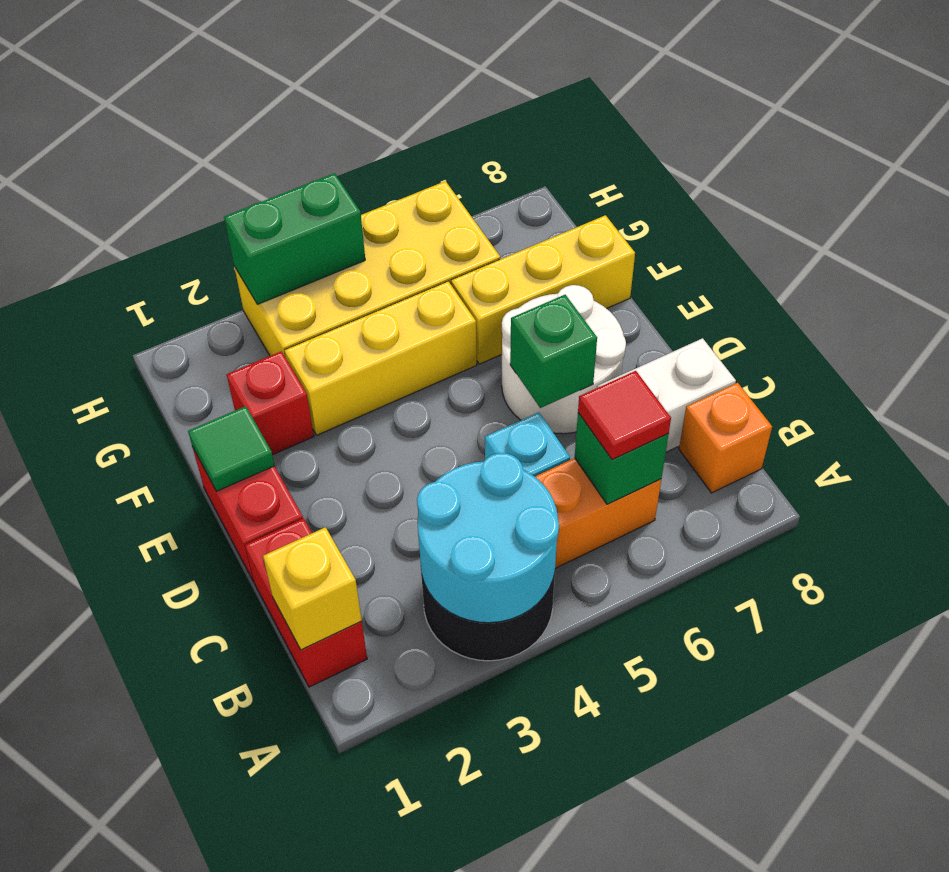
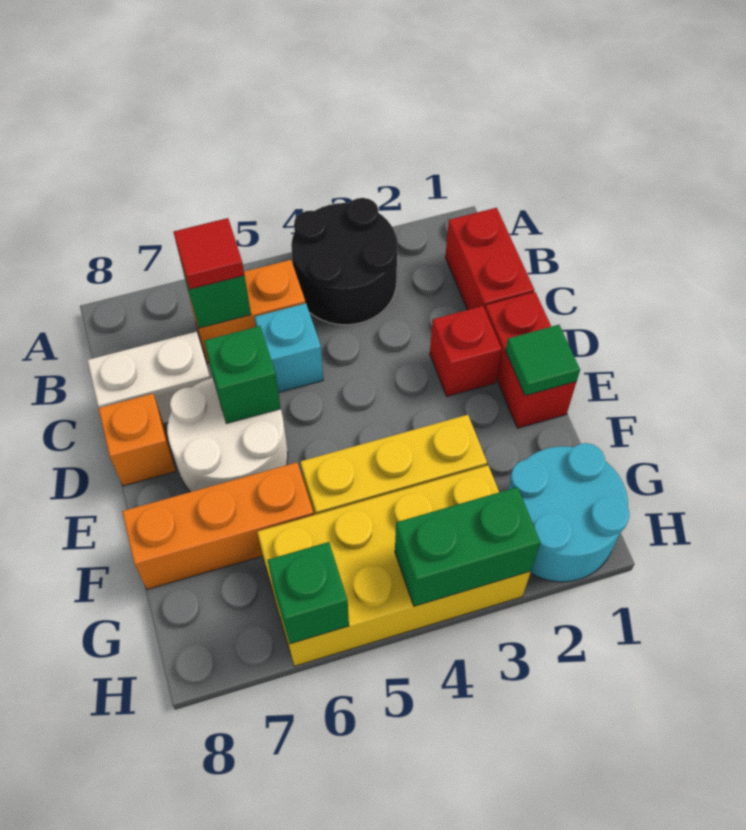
cyan round brick A3:B4 level 2 -> cyan round brick G1:H2 level 1
yellow brick B1 level 2 -> none
orange brick B8 level 1 -> orange brick D8 level 1
red brick F2 level 1 -> red brick D2 level 1
yellow brick F6:F8 level 1 -> orange brick F6:F8 level 1
none -> green brick H6 level 2

